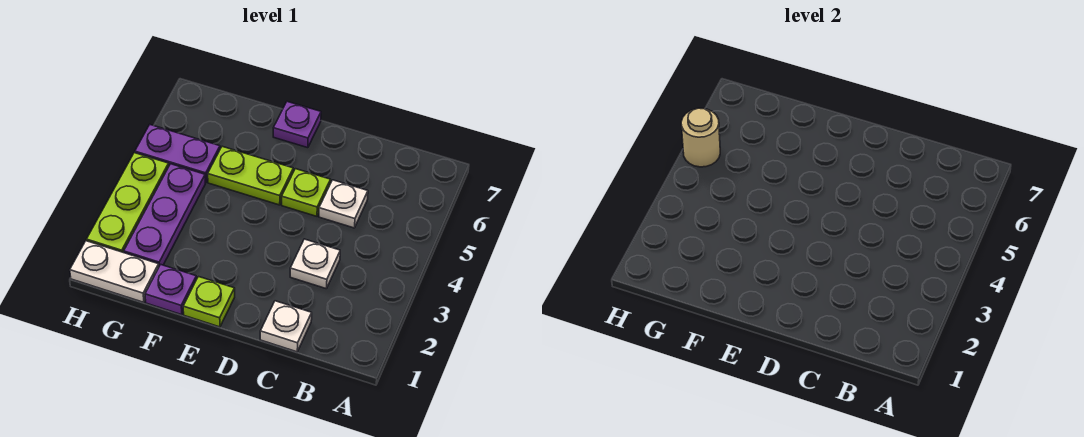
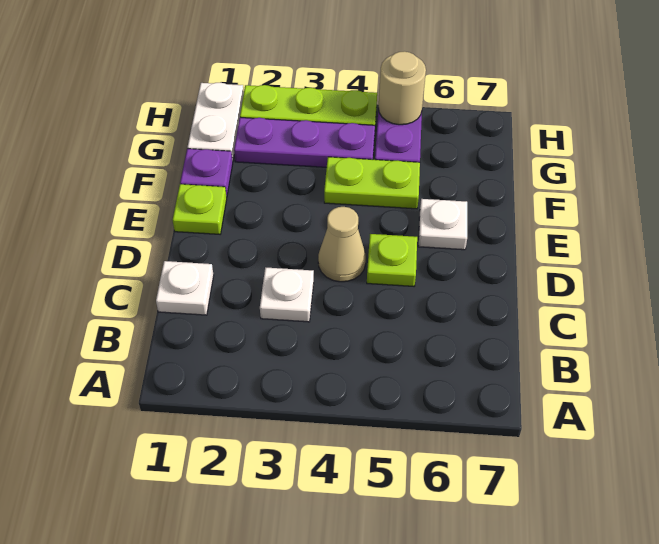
white plate C5 level 1 -> white plate E6 level 1
none -> tan cone D4 level 1
lime plate E5:F5 level 1 -> lime plate F4:F5 level 1
purple plate E7 level 1 -> none

